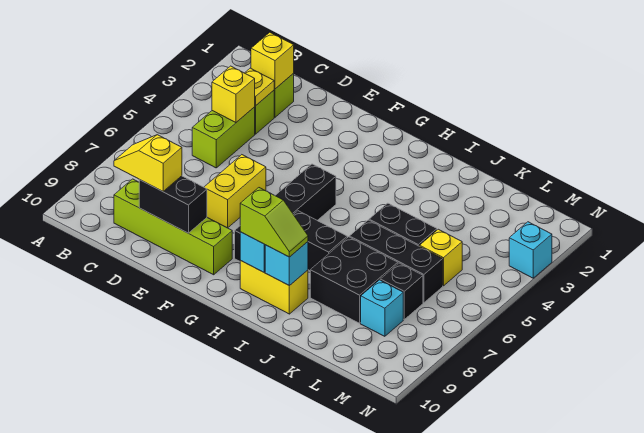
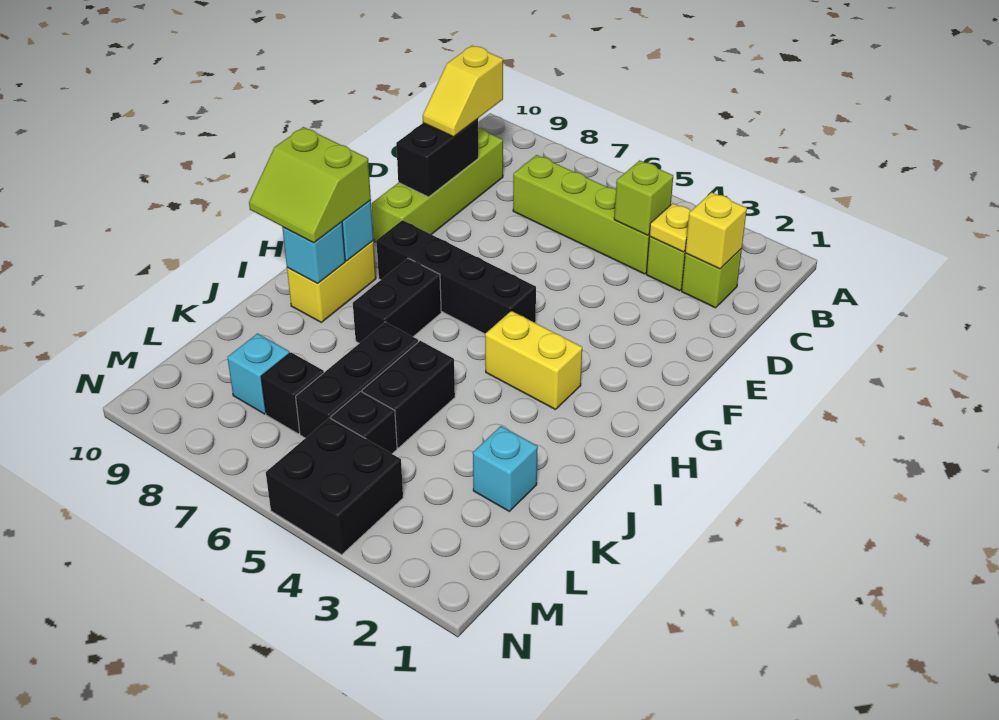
lime brick C4:C5 level 1 -> lime brick C4:C7 level 1
yellow brick C4 level 2 -> lime brick C4 level 2
yellow slope C9:D9 level 3 top D -> yellow slope C9:D9 level 3 top C
yellow brick E6:E7 level 1 -> yellow brick H3:H4 level 1
lime slope H9:I9 level 3 top H -> lime slope H9:I10 level 3 top H
black brick J7:K8 level 1 -> black brick M4:N5 level 1
yellow brick L5 level 1 -> black brick L5 level 1
cyan brick N3 level 1 -> cyan brick K2 level 1

